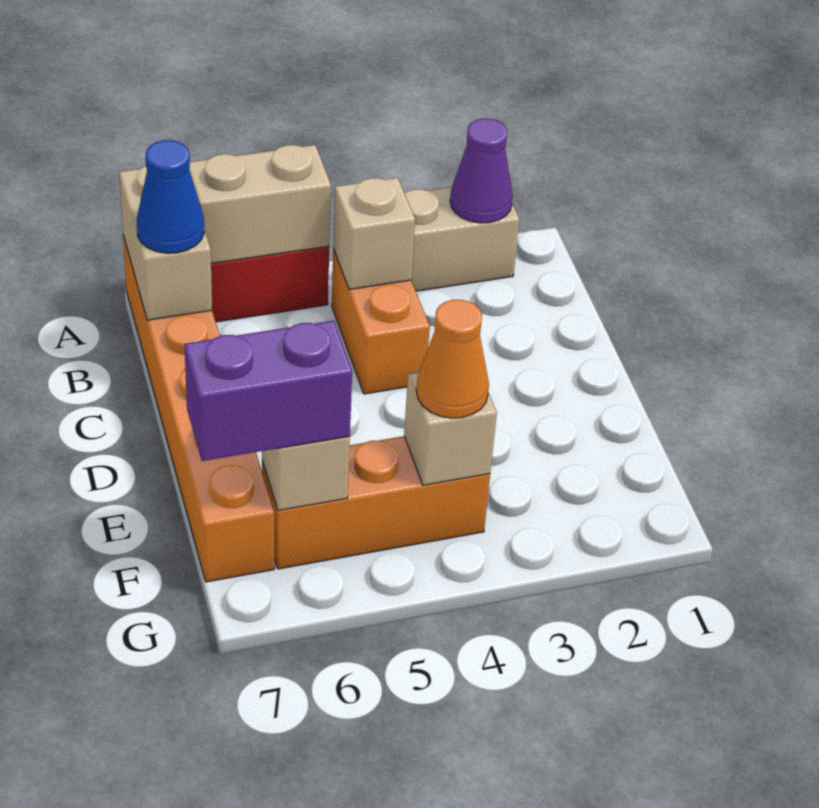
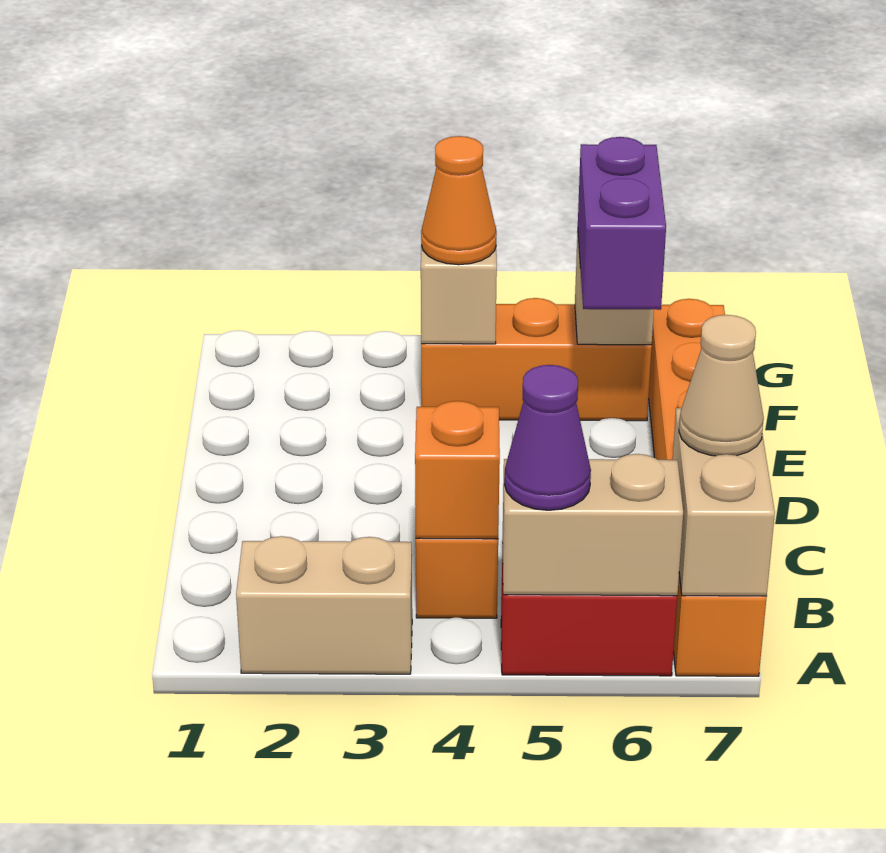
purple cone A2 level 2 -> purple cone A5 level 3
tan brick B4 level 2 -> orange brick B4 level 2
blue cone B7 level 3 -> tan cone B7 level 3
purple brick F6:F7 level 3 -> purple brick E6:F6 level 3

